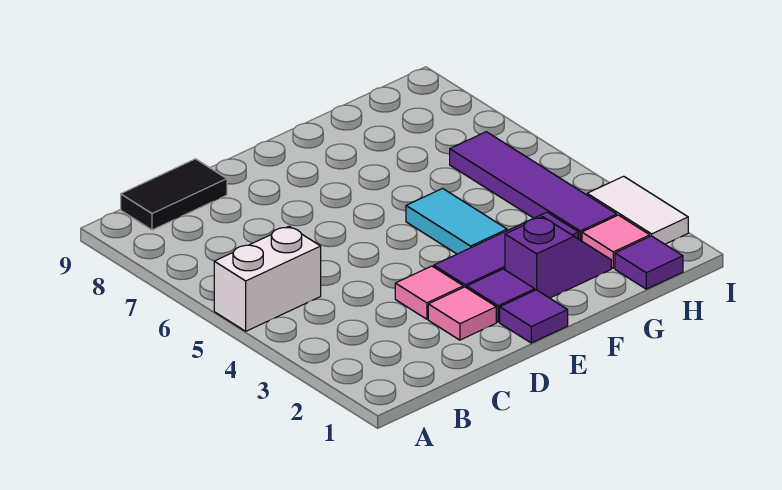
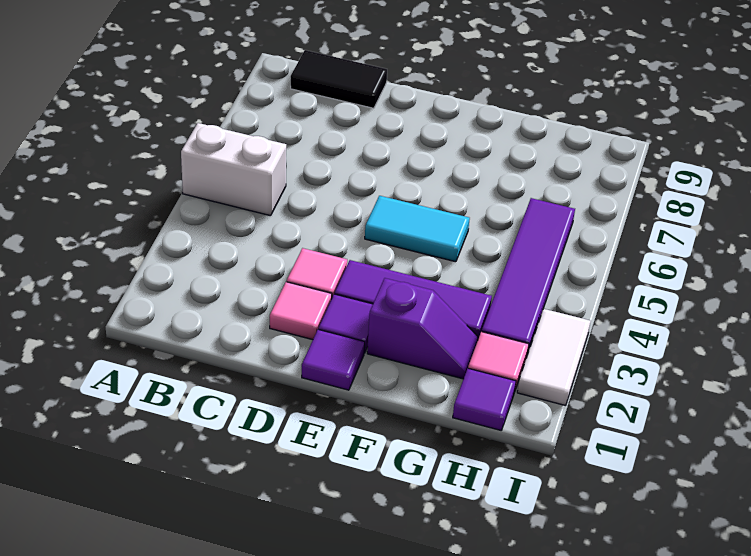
cyan tile F4:F5 level 1 -> cyan tile E5:F5 level 1

